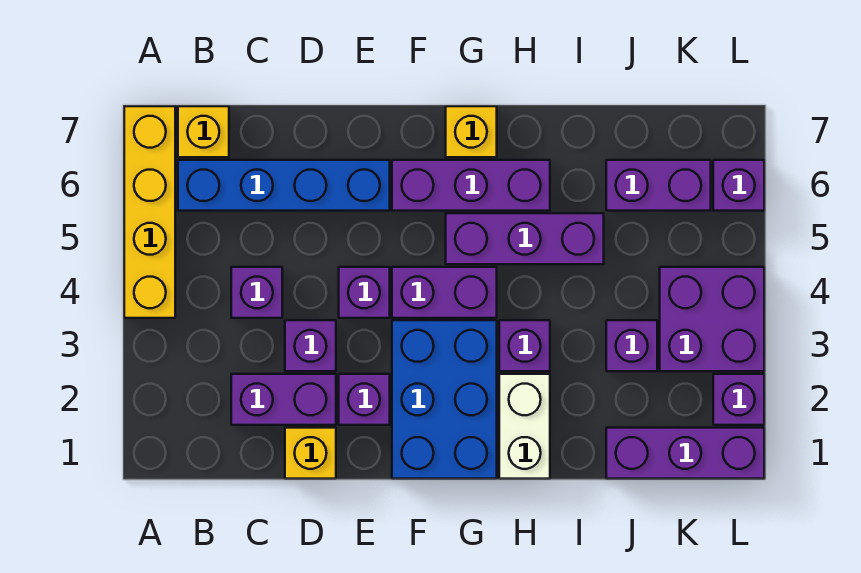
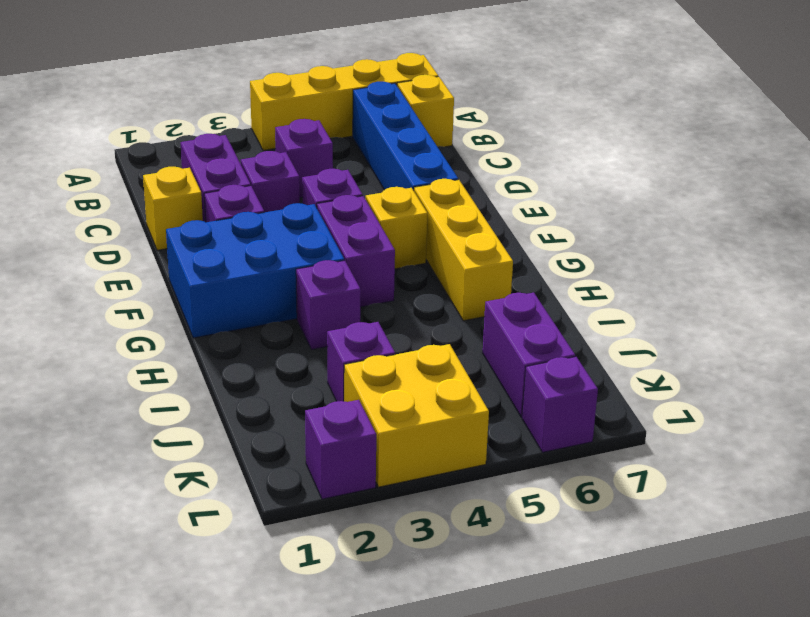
purple brick F6:H6 level 1 -> yellow brick F6:H6 level 1
purple brick G5:I5 level 1 -> none
yellow brick G7 level 1 -> yellow brick F5 level 1
white brick H1:H2 level 1 -> none
purple brick J1:L1 level 1 -> none
purple brick K3:L4 level 1 -> yellow brick K3:L4 level 1

